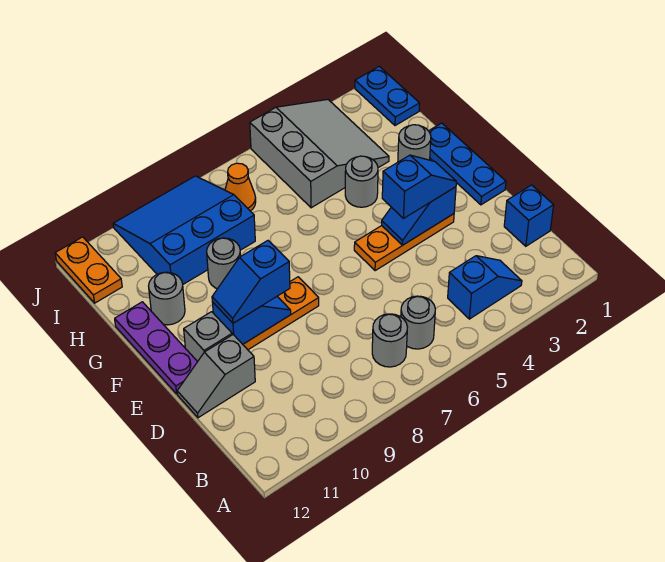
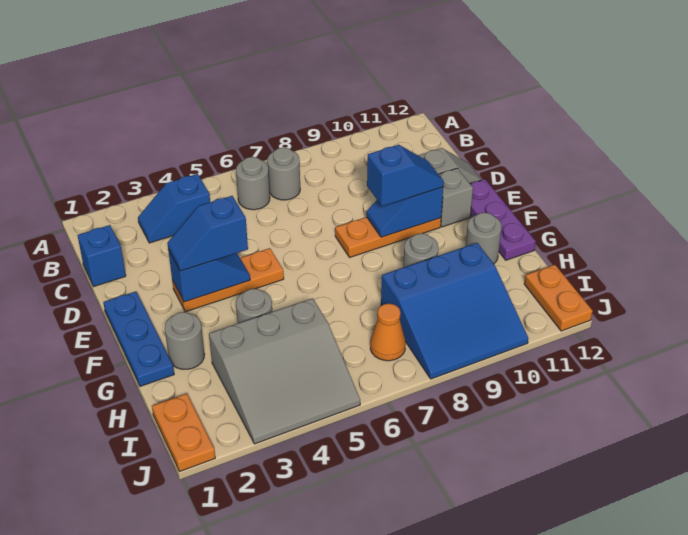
grey slope H3:J5 level 1 top 5 -> grey slope H3:J5 level 1 top H
blue plate I1:J1 level 1 -> orange plate I1:J1 level 1

